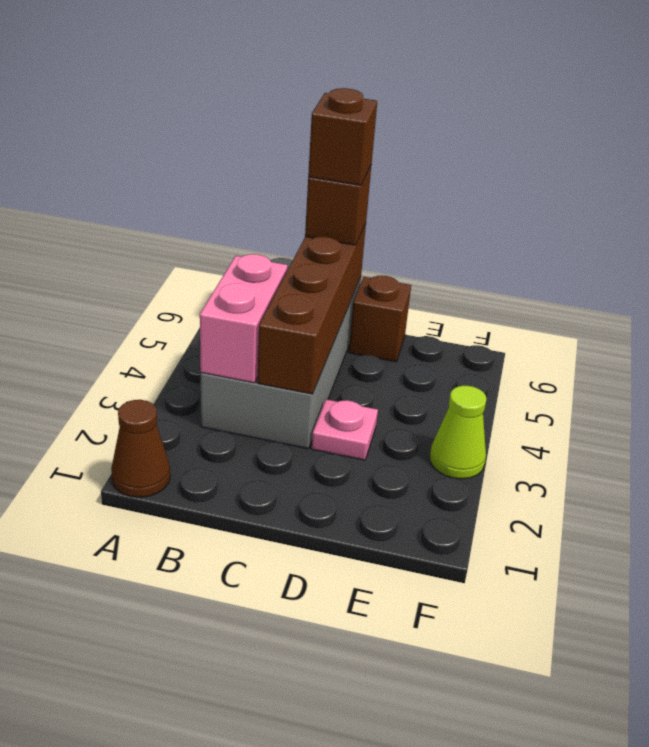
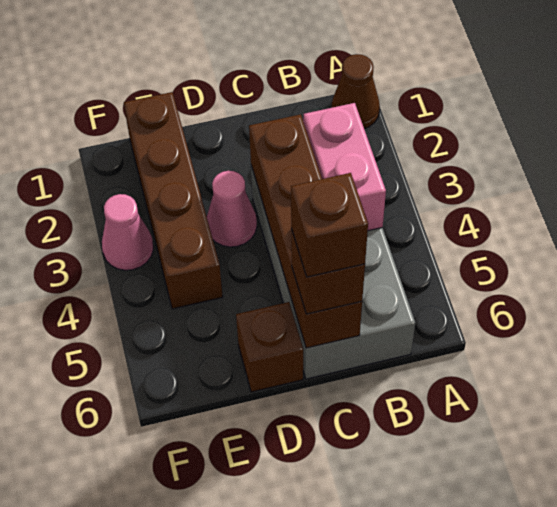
pink plate D3 level 1 -> pink cone D3 level 1
none -> brown brick E1:E4 level 1
lime cone F3 level 1 -> pink cone F3 level 1

